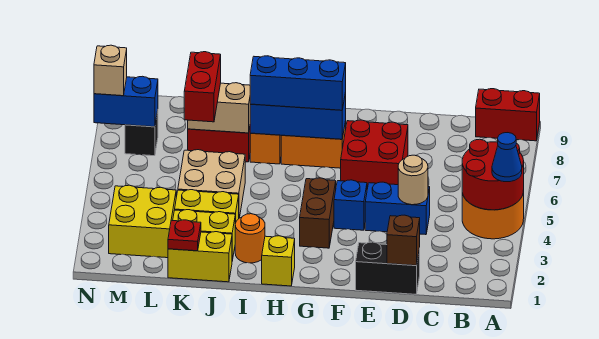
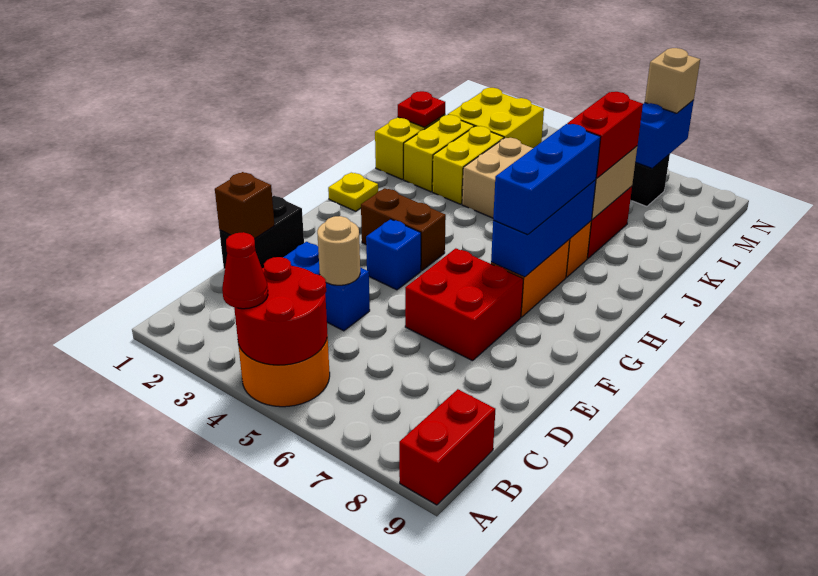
blue cone A4 level 3 -> red cone A4 level 3
blue brick D4:E4 level 1 -> blue brick D3:D4 level 1
yellow brick H1 level 1 -> yellow plate H1 level 1
orange round brick I2 level 1 -> none
red brick K6:K7 level 3 -> red brick J7:K7 level 3

